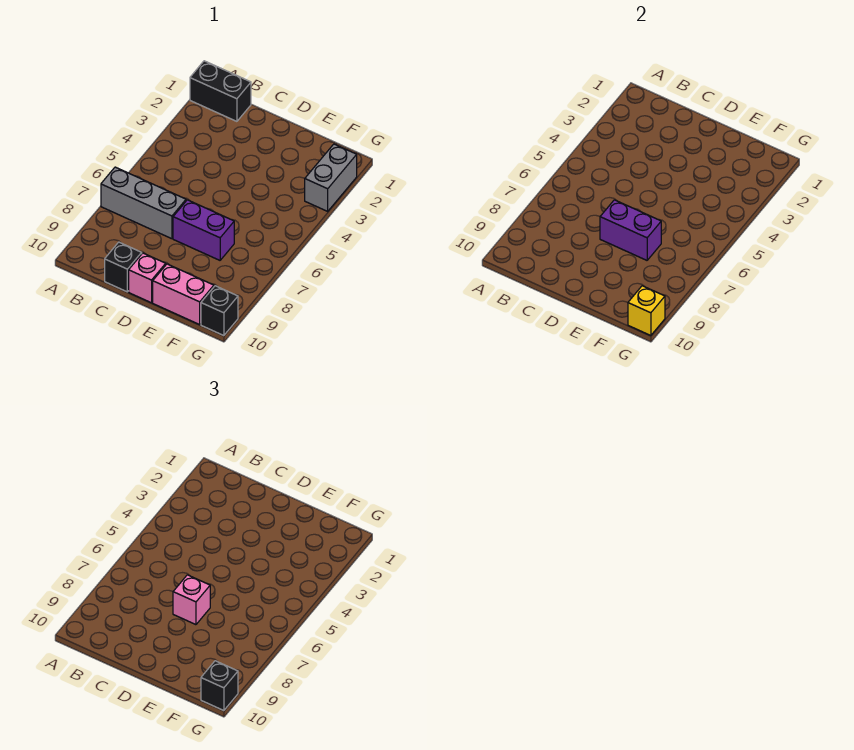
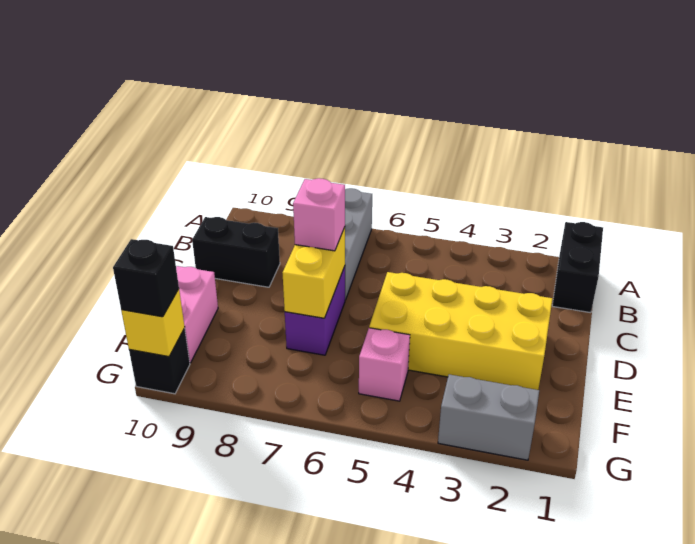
black brick C10 level 1 -> black brick C9:C10 level 1
none -> yellow brick D2:E5 level 1
purple brick D7:E7 level 2 -> yellow brick D7:E7 level 2
pink brick D10 level 1 -> pink brick F5 level 1

